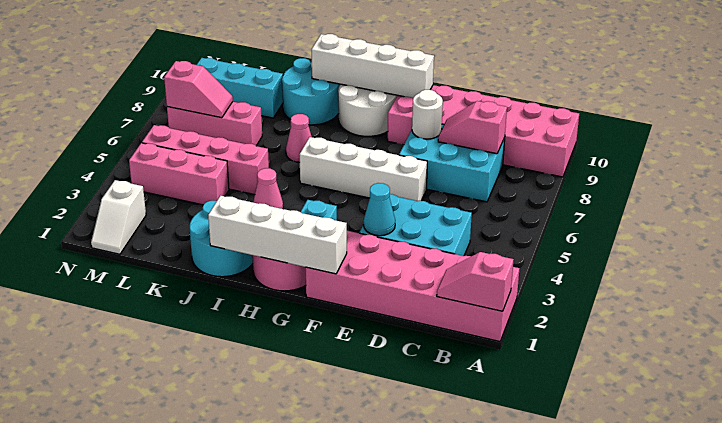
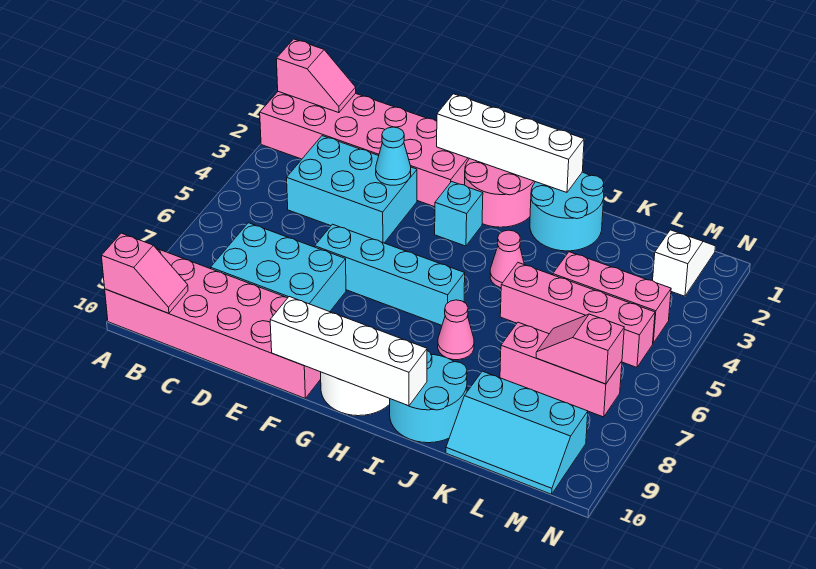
pink slope C8:D8 level 2 top C -> pink slope A10:B10 level 2 top A
white brick E6:H6 level 1 -> cyan brick E6:H6 level 1
white round brick E8 level 2 -> none

